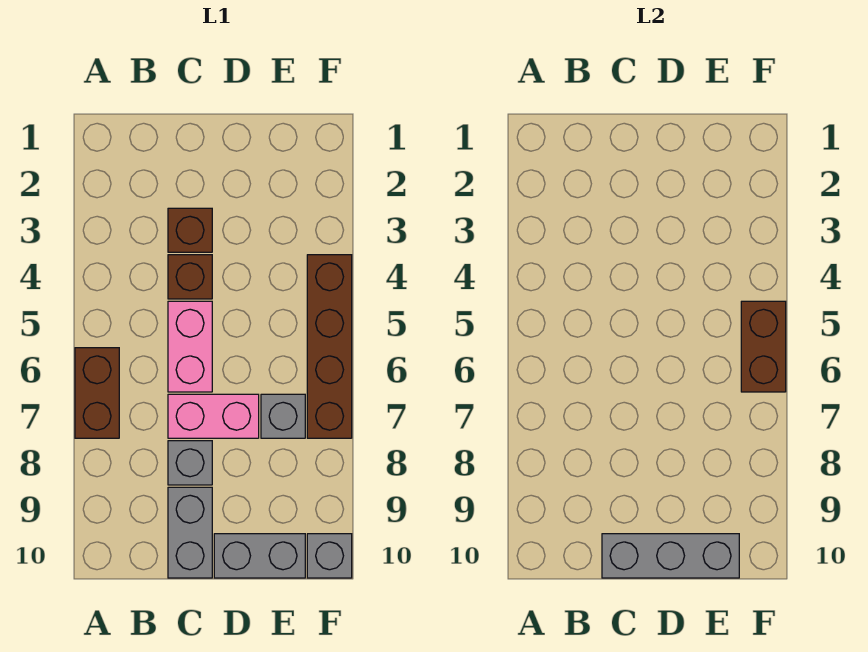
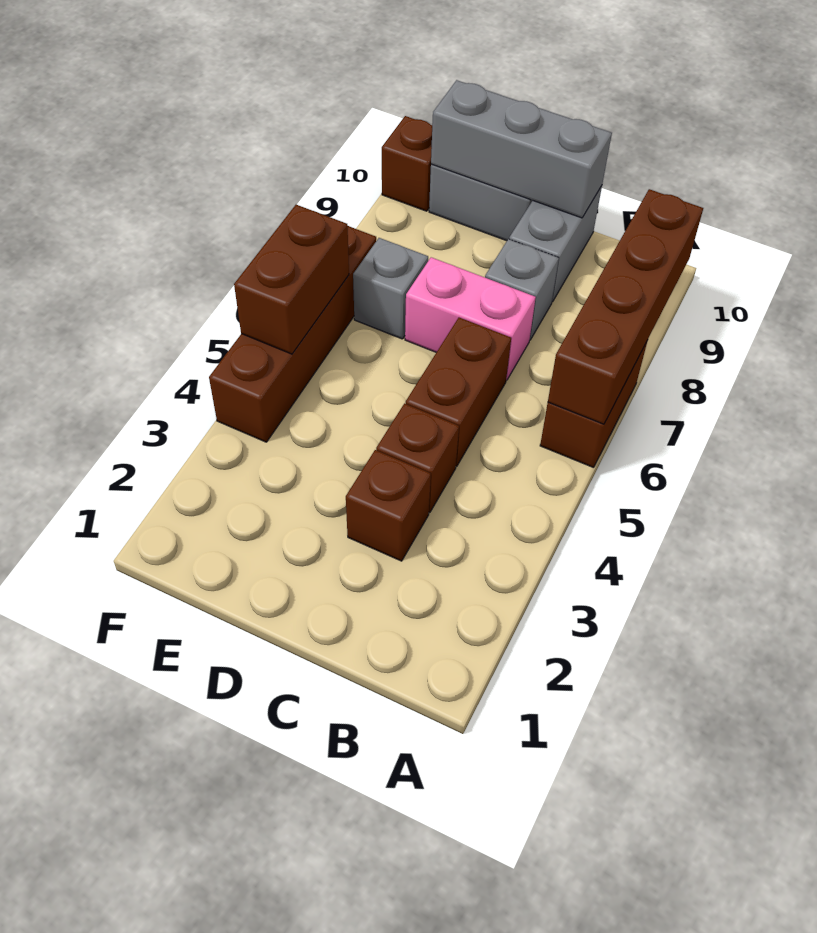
none -> brown brick A6:A9 level 2
pink brick C5:C6 level 1 -> brown brick C5:C6 level 1
grey brick F10 level 1 -> brown brick F10 level 1

